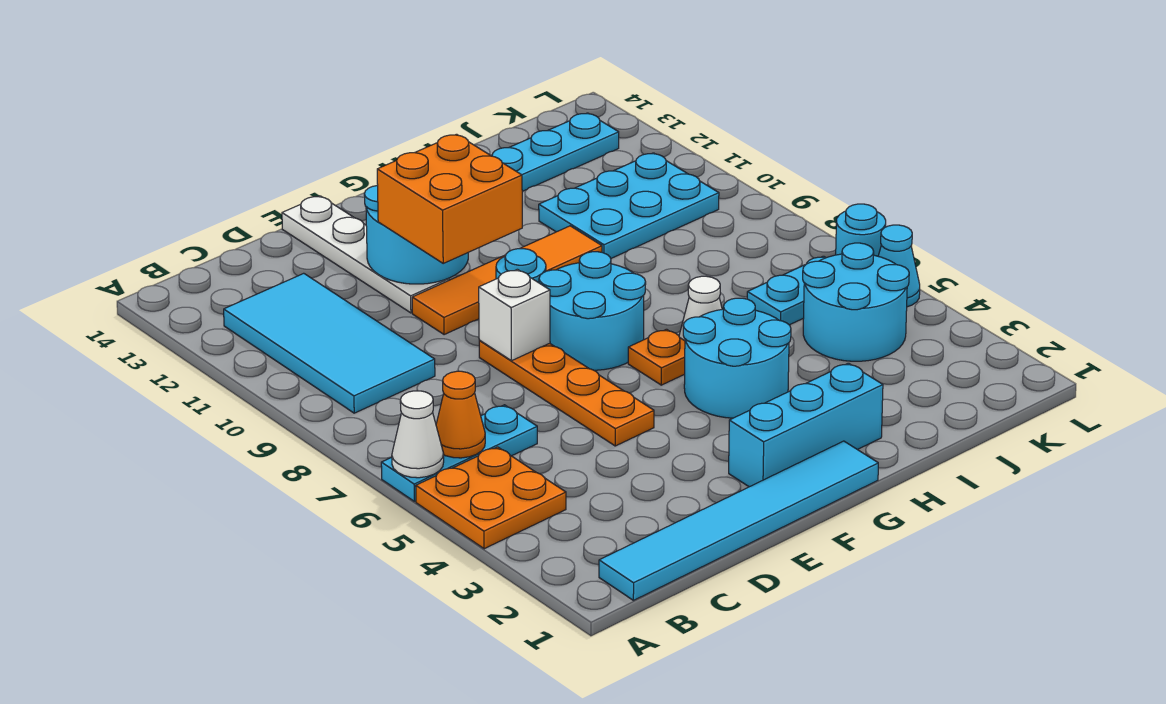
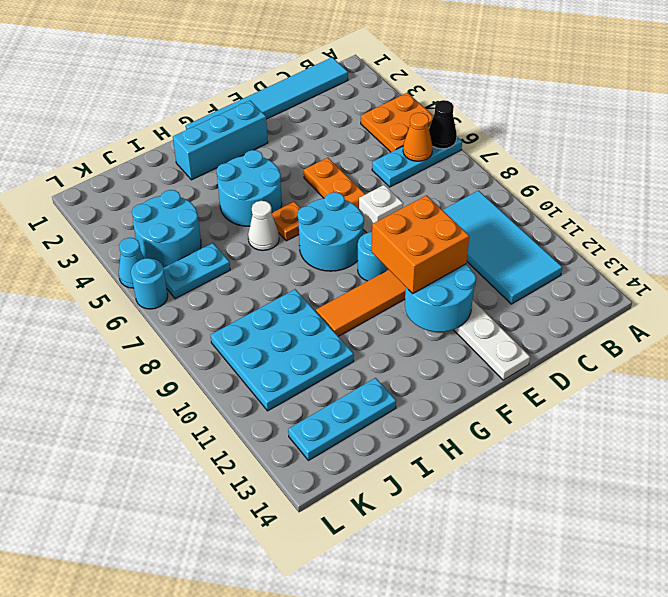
white cone A6 level 2 -> black cone A6 level 2
cyan plate I10:K11 level 1 -> cyan plate I9:K11 level 1

